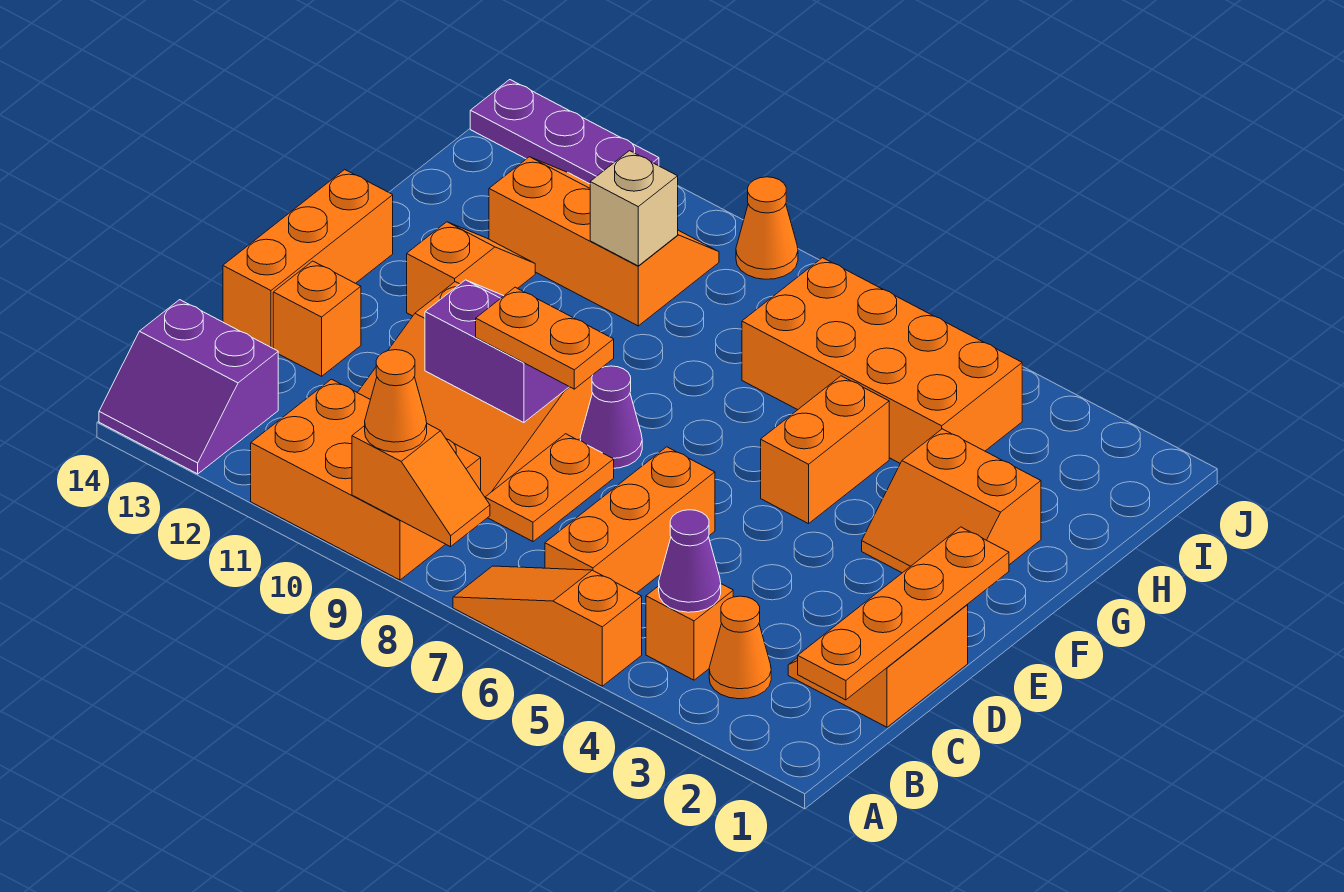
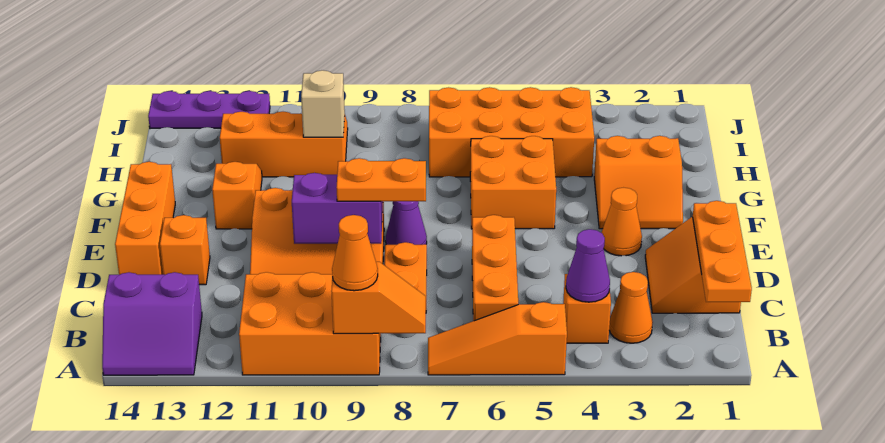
orange plate B1:E1 level 2 -> orange plate B1:D1 level 2
orange brick F5:G5 level 1 -> orange brick F5:G6 level 1
orange cone J9 level 1 -> orange cone E3 level 1

